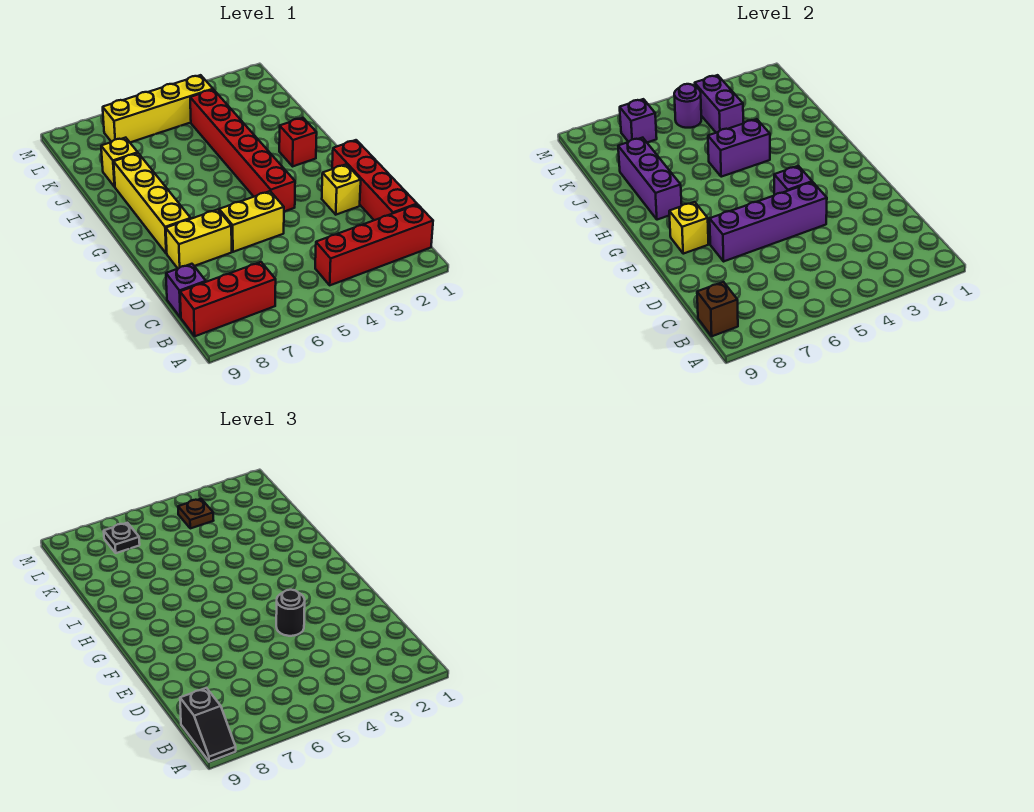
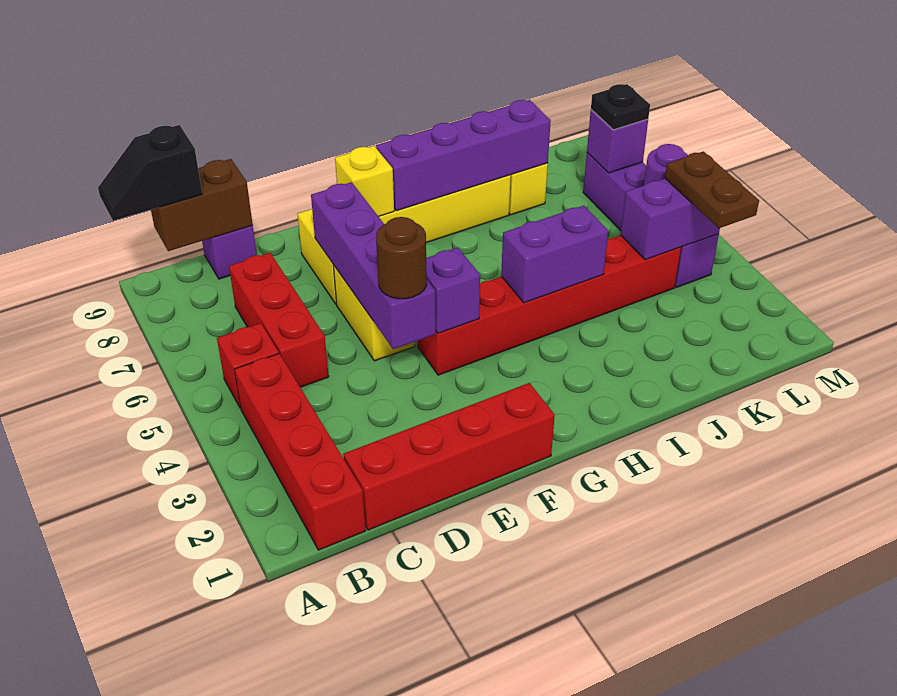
red brick B7:B9 level 1 -> red brick C5:C7 level 1
brown brick B9 level 2 -> brown brick B9:C9 level 2
yellow brick E2 level 1 -> none
black round brick E4 level 3 -> brown round brick E4 level 3
red brick H2 level 1 -> red brick B5 level 1
purple brick H8:J8 level 2 -> purple brick G8:J8 level 2
purple brick I4:I5 level 2 -> purple brick H4:I4 level 2
yellow brick L4:L7 level 1 -> purple brick L4:L7 level 1
brown plate L4 level 3 -> brown plate L3:L4 level 3

